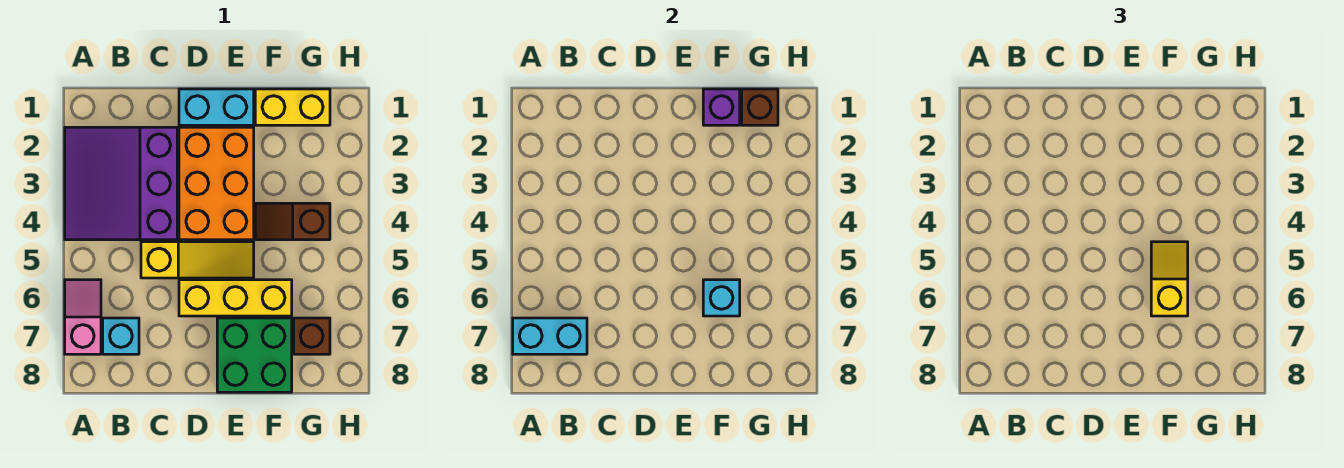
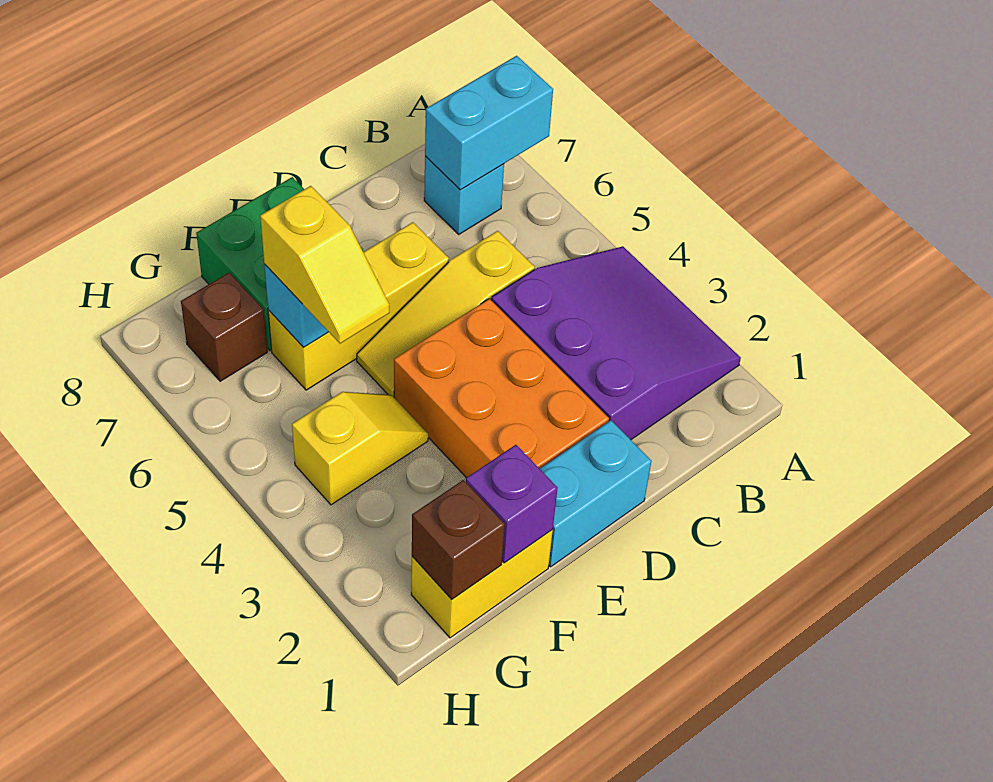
pink slope A6:A7 level 1 top 7 -> none
brown slope F4:G4 level 1 top G -> yellow slope F4:G4 level 1 top G

